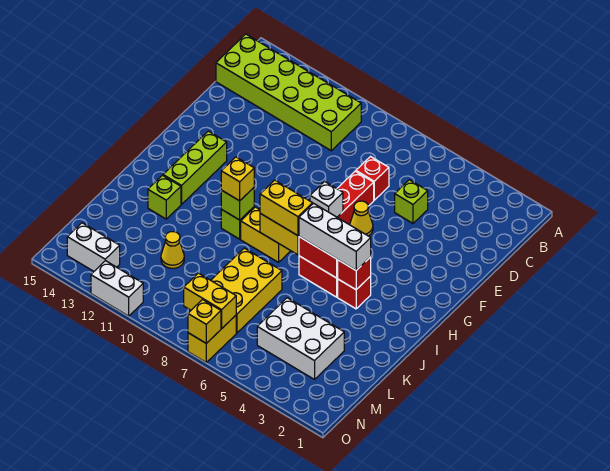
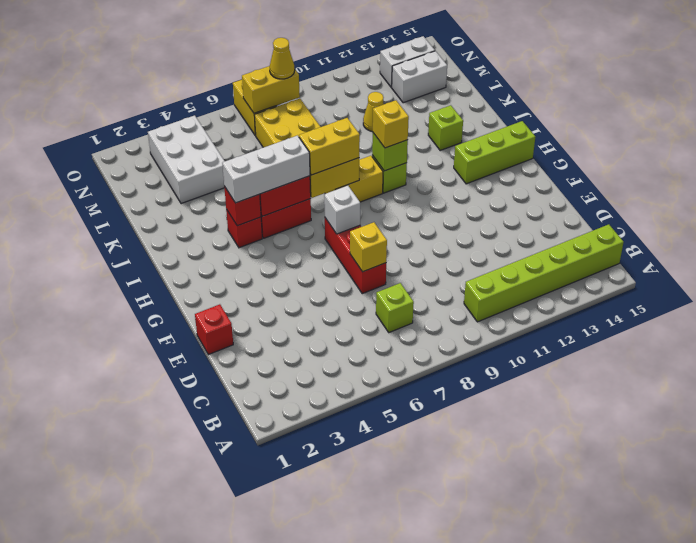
lime brick B10:C15 level 1 -> lime brick B10:B15 level 1
lime brick D5 level 1 -> lime brick C7 level 1
red brick D7 level 1 -> red brick E1 level 1
yellow cone F6 level 1 -> yellow cone N8 level 3
lime brick G13:I13 level 1 -> lime brick H13:H15 level 1
white brick L3:M5 level 1 -> white brick L3:N4 level 1
yellow brick O7 level 2 -> yellow brick E7 level 2
white brick O11:O12 level 1 -> white brick M13:M14 level 1

